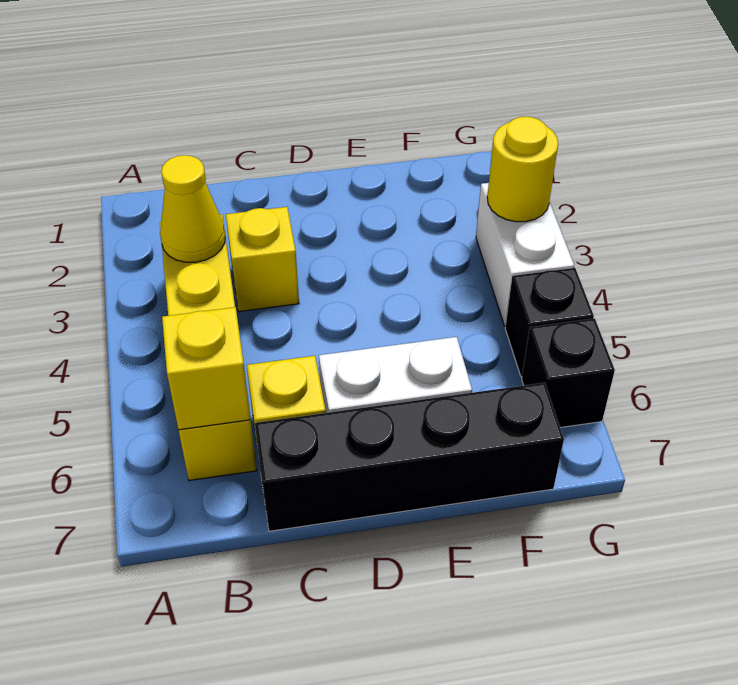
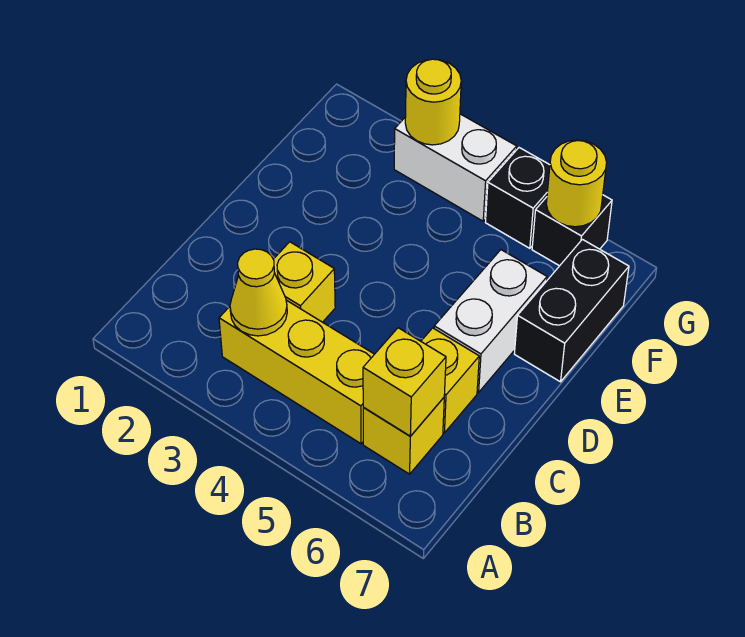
black brick C7:F7 level 1 -> black brick E7:F7 level 1
none -> yellow round brick G6 level 2

